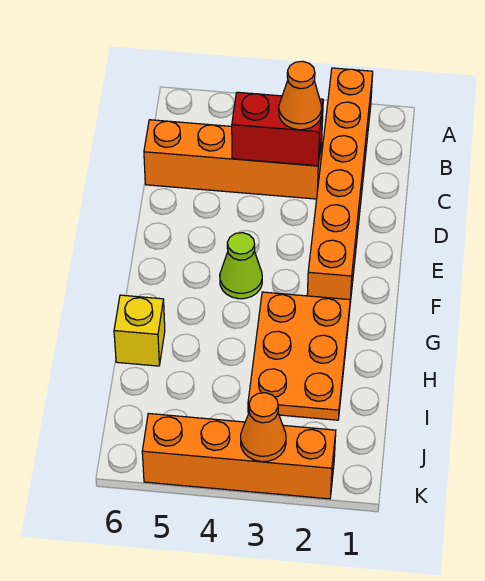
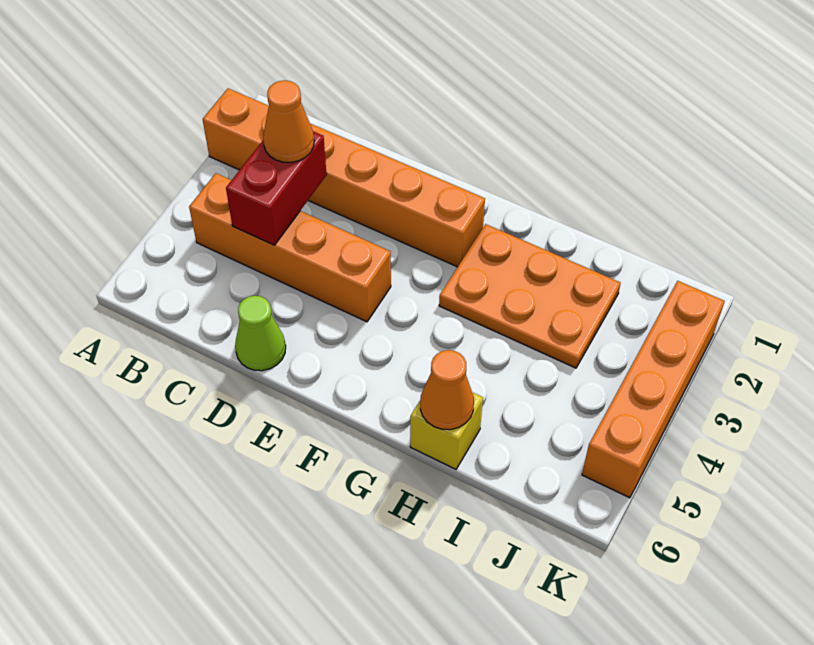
orange brick C3:C6 level 1 -> orange brick B4:E4 level 1
lime cone F4 level 1 -> lime cone D6 level 1
orange cone K3 level 2 -> orange cone H6 level 2

